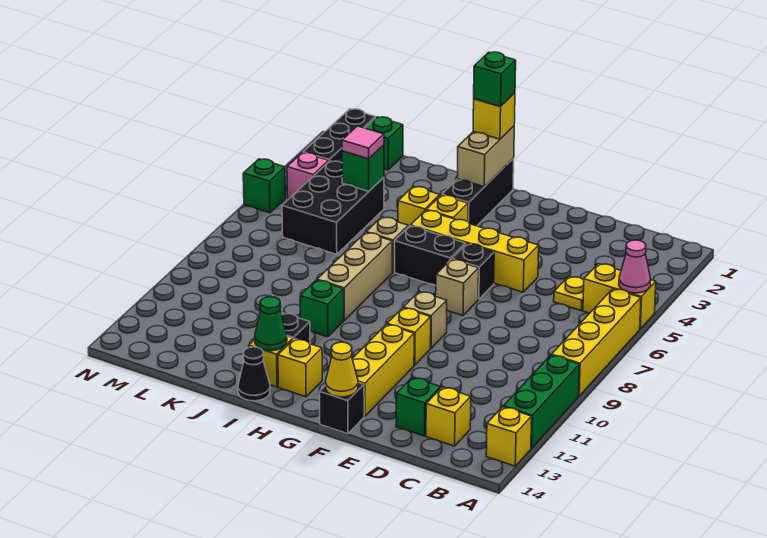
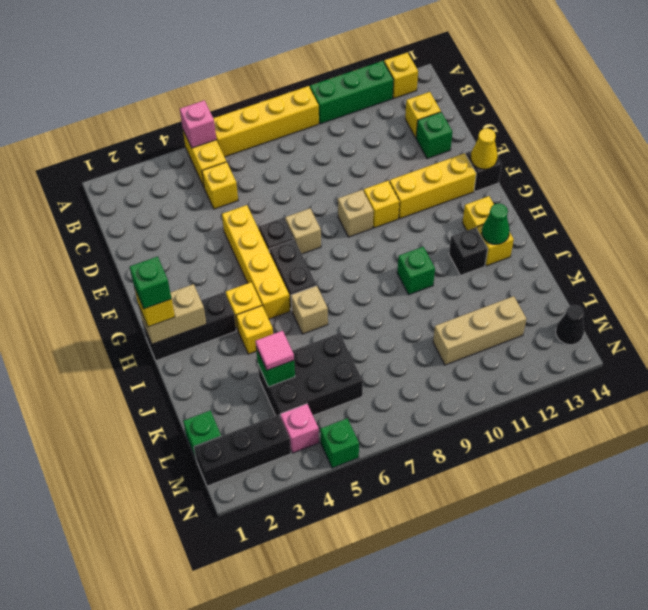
pink cone A5 level 2 -> pink brick A5 level 2
yellow plate C5 level 1 -> yellow brick C5 level 1
tan brick I7:I9 level 1 -> tan brick L10:L12 level 1
black cone I14 level 1 -> black cone M14 level 1

